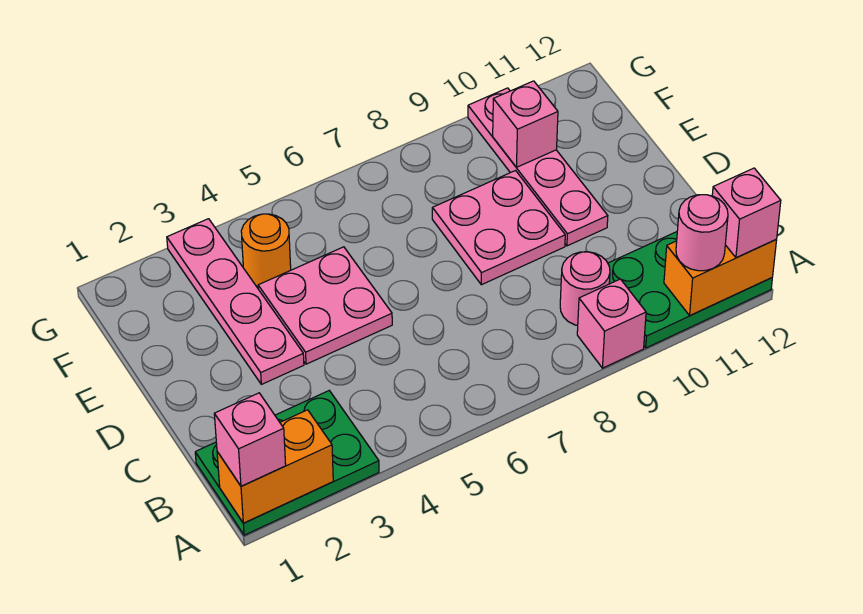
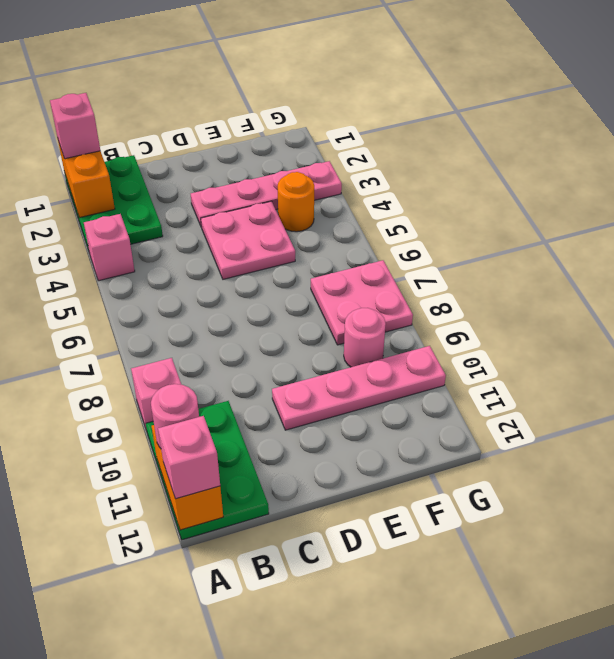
pink round brick B9 level 1 -> pink round brick F9 level 1
pink plate D8:E9 level 1 -> pink plate F7:G8 level 1
pink brick F10 level 2 -> pink brick A4 level 1

